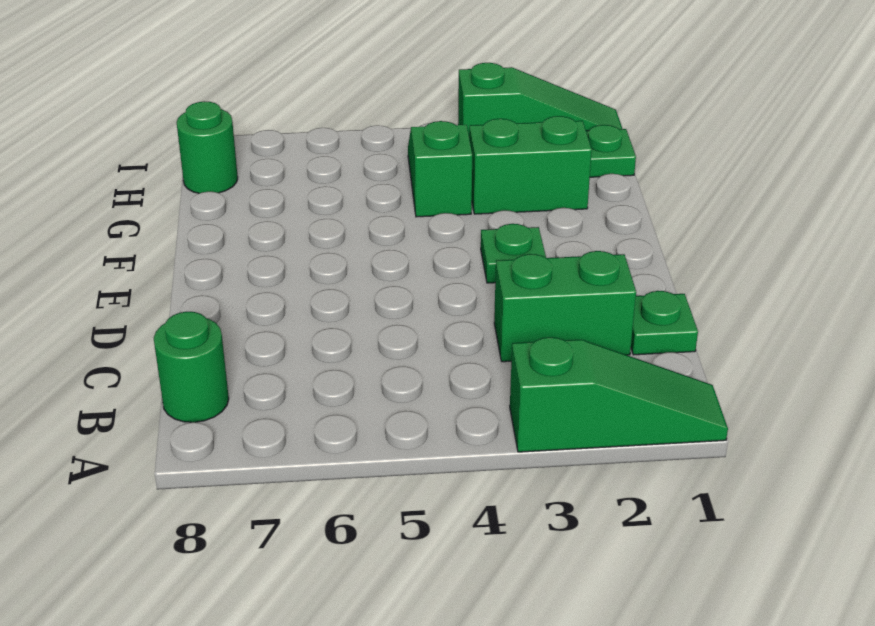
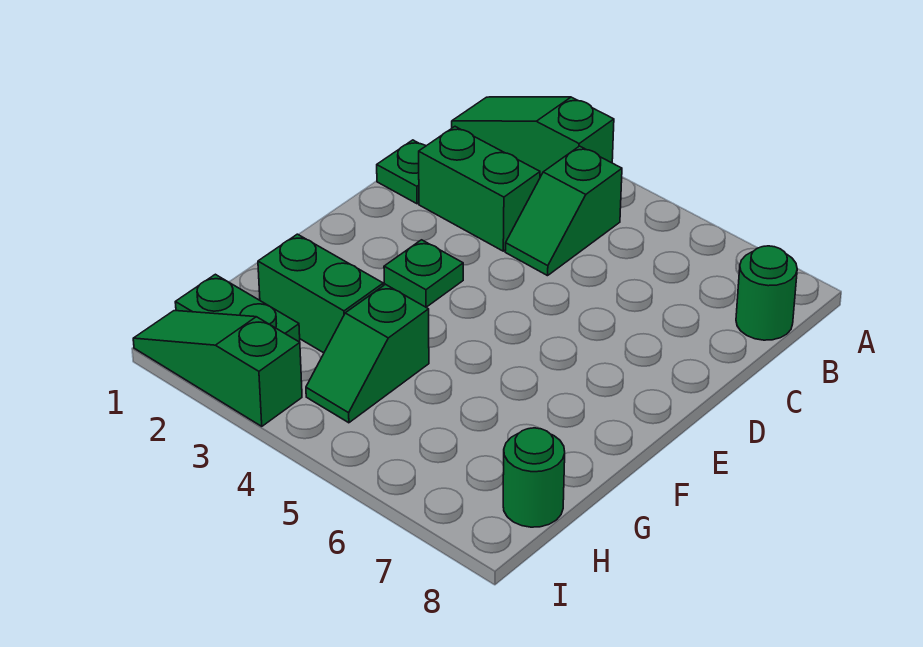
none -> green slope B4:C4 level 1 top B

